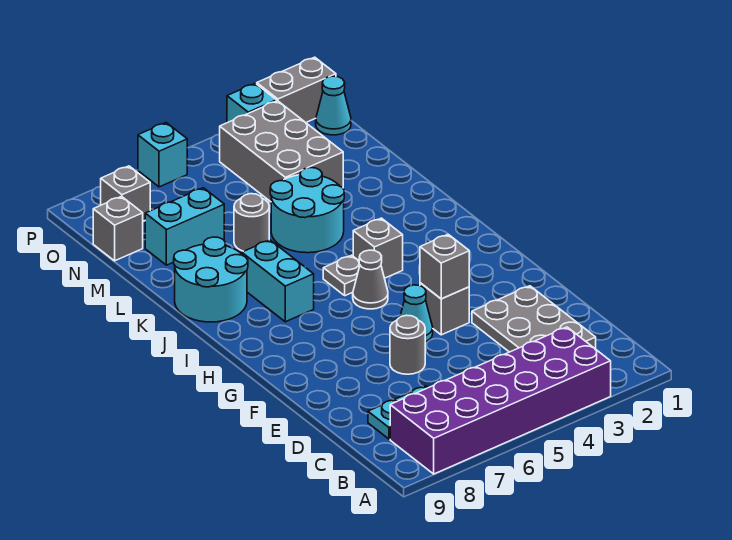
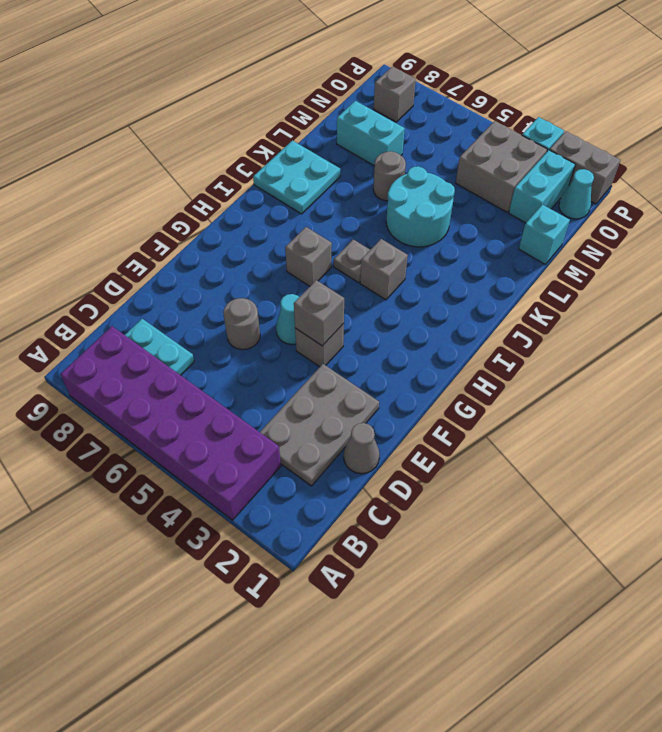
grey cone H5 level 1 -> grey cone D1 level 1
cyan brick I7:J7 level 1 -> cyan brick N2:O2 level 1
cyan round brick J8:K9 level 1 -> cyan plate J8:K9 level 1
grey brick M3:O4 level 1 -> grey brick N3:O4 level 1
grey brick N9 level 1 -> grey brick H6 level 1
cyan brick P6 level 1 -> cyan brick M1 level 1

